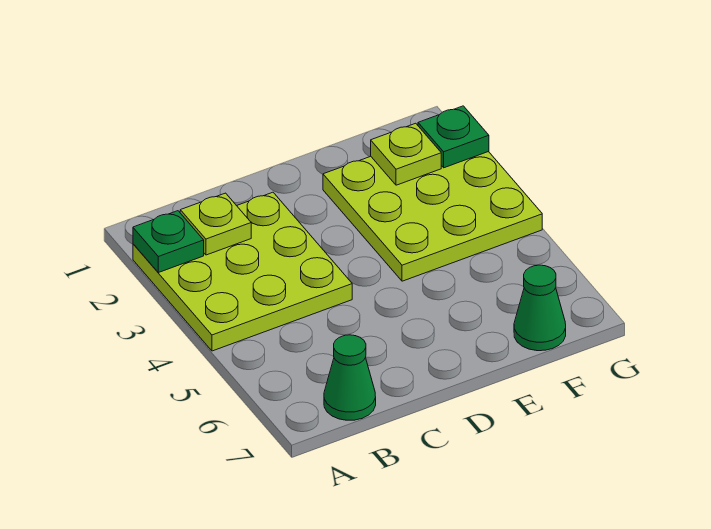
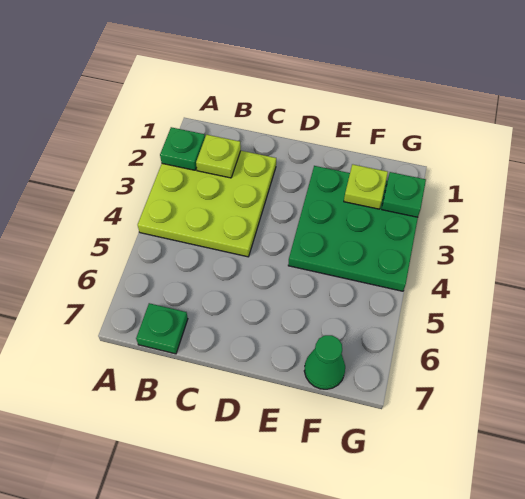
green cone B7 level 1 -> green plate B7 level 1
lime plate E2:G4 level 1 -> green plate E2:G4 level 1

